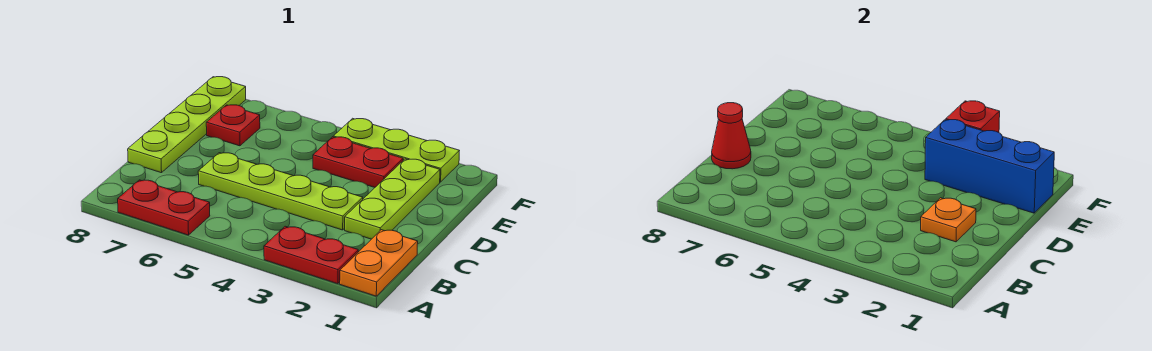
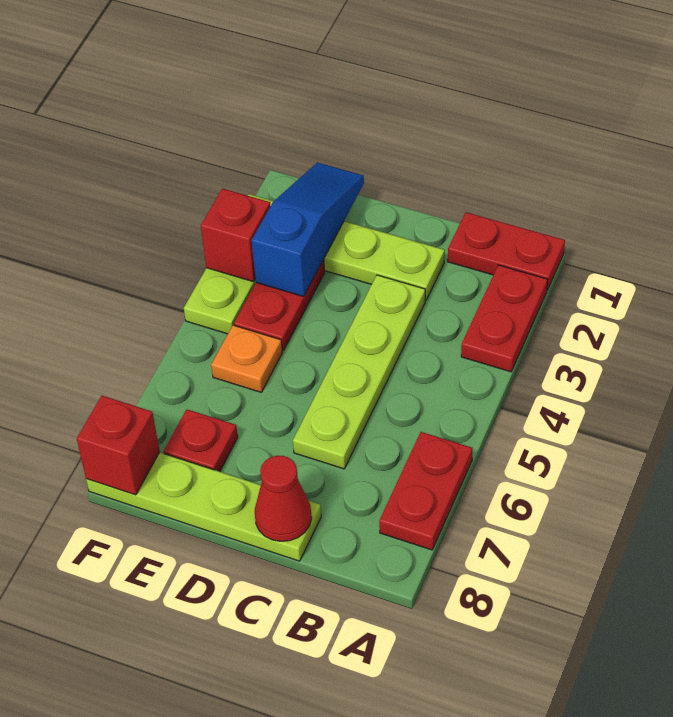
orange plate A1:B1 level 1 -> red plate A1:B1 level 1
orange plate C2 level 2 -> orange plate E5 level 1
blue brick E1:E3 level 2 -> blue slope E1:E3 level 2 top 3
none -> red brick F8 level 2

